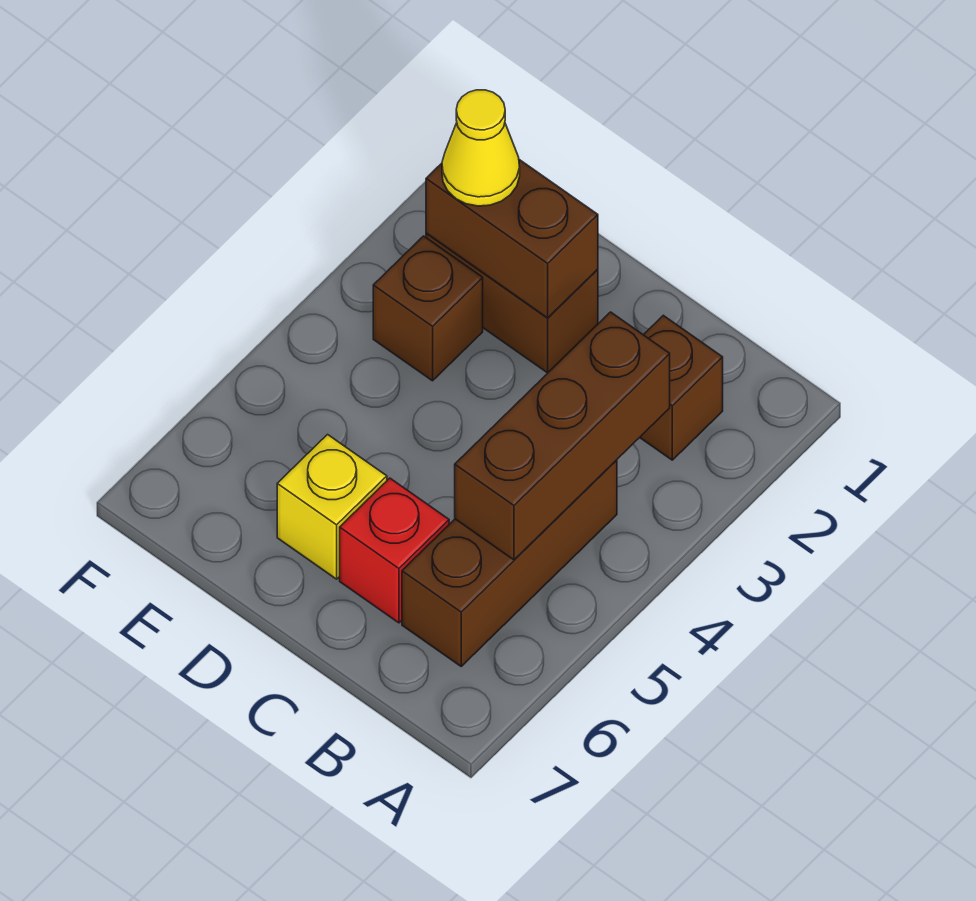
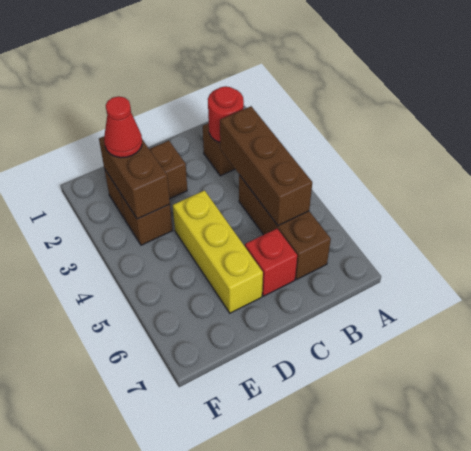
none -> red round brick B2 level 2
brown brick D2:E2 level 2 -> brown brick E2:E3 level 2
yellow brick D6 level 1 -> yellow brick D4:D6 level 1
yellow cone E2 level 3 -> red cone E2 level 3

